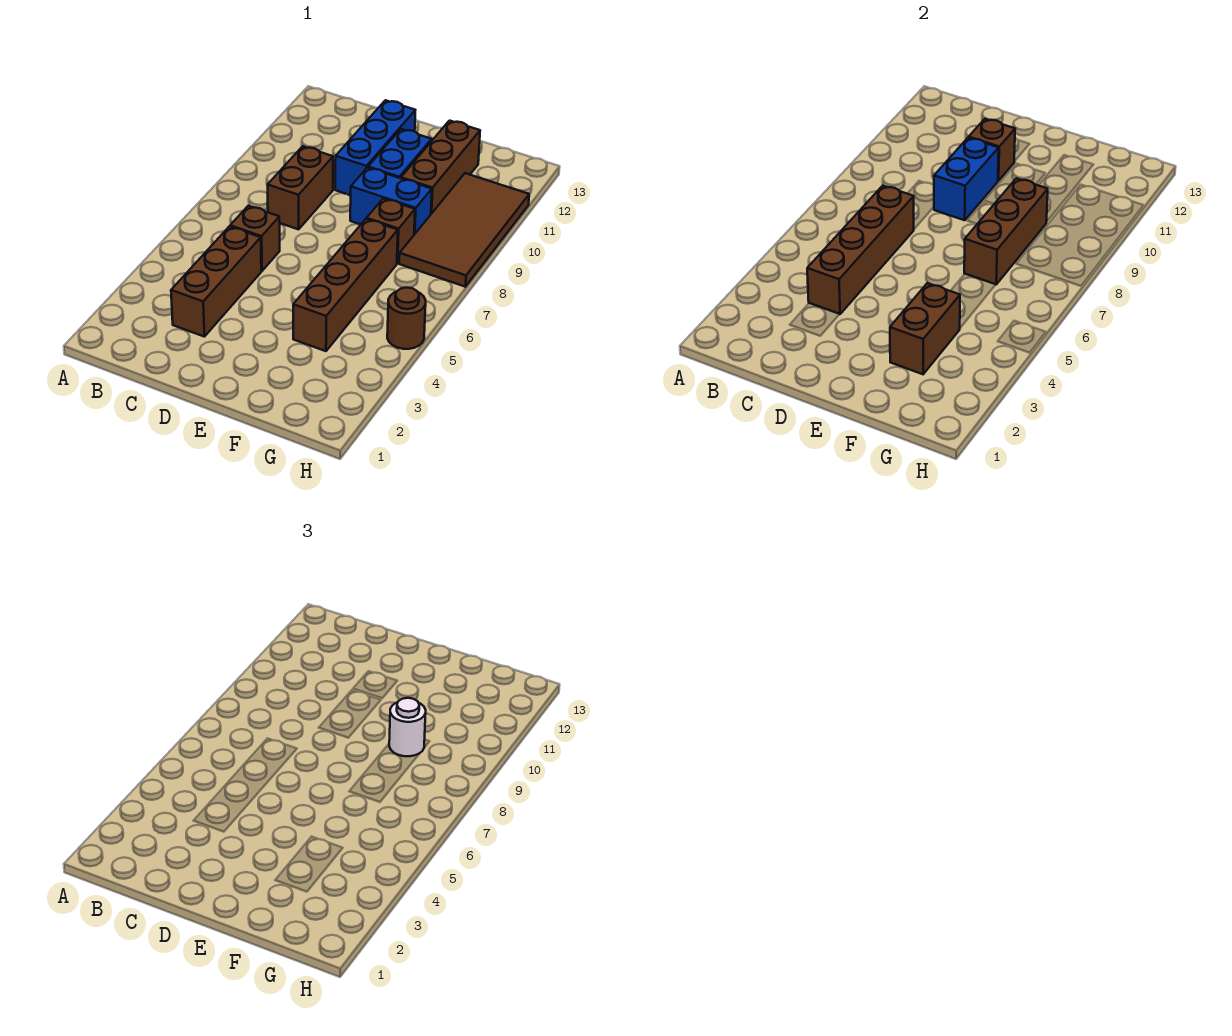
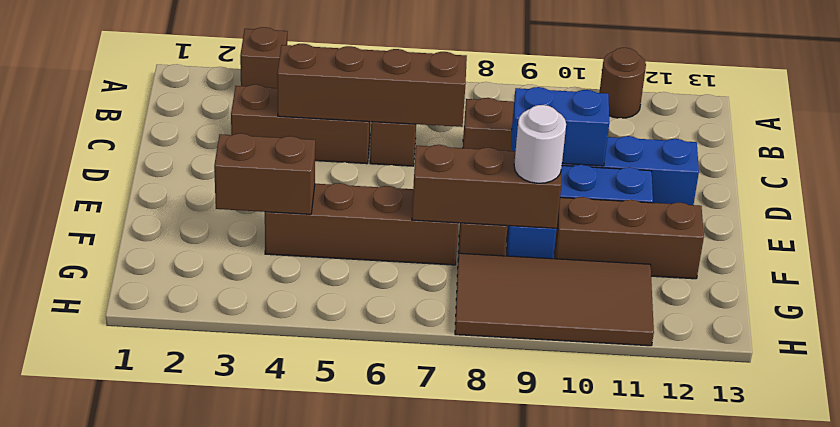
brown brick D11 level 2 -> brown brick A3 level 1
brown round brick H5 level 1 -> brown round brick A11 level 1

